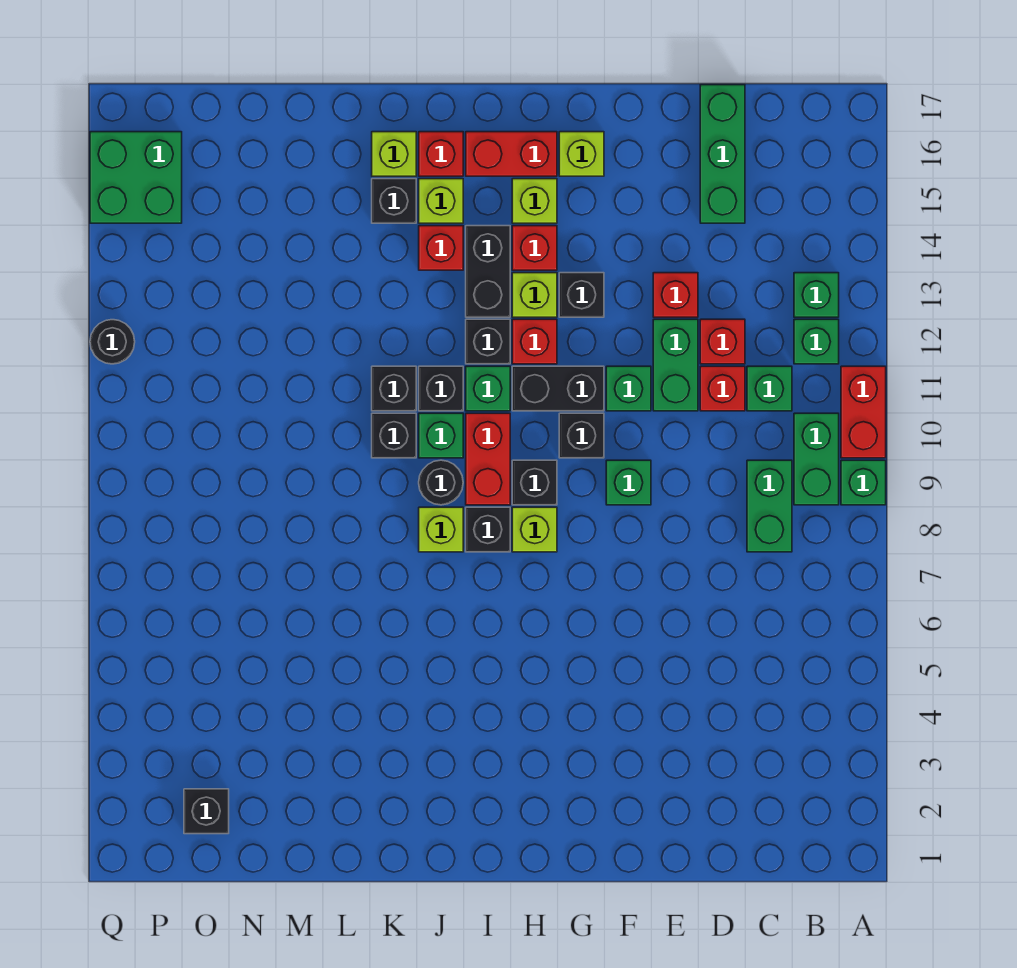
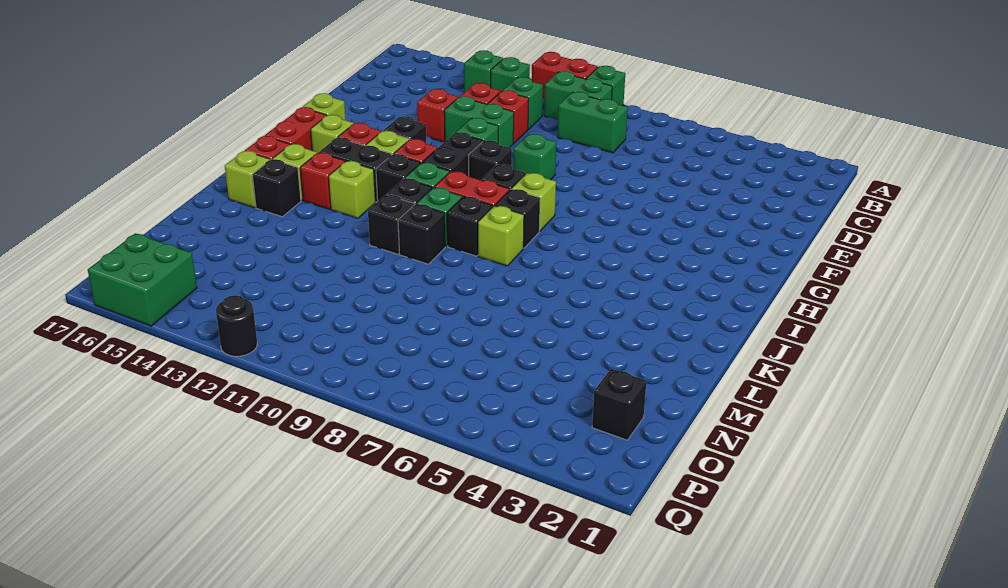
green brick D15:D17 level 1 -> none
black round brick J9 level 1 -> black brick J9 level 1
none -> lime brick J13 level 1

